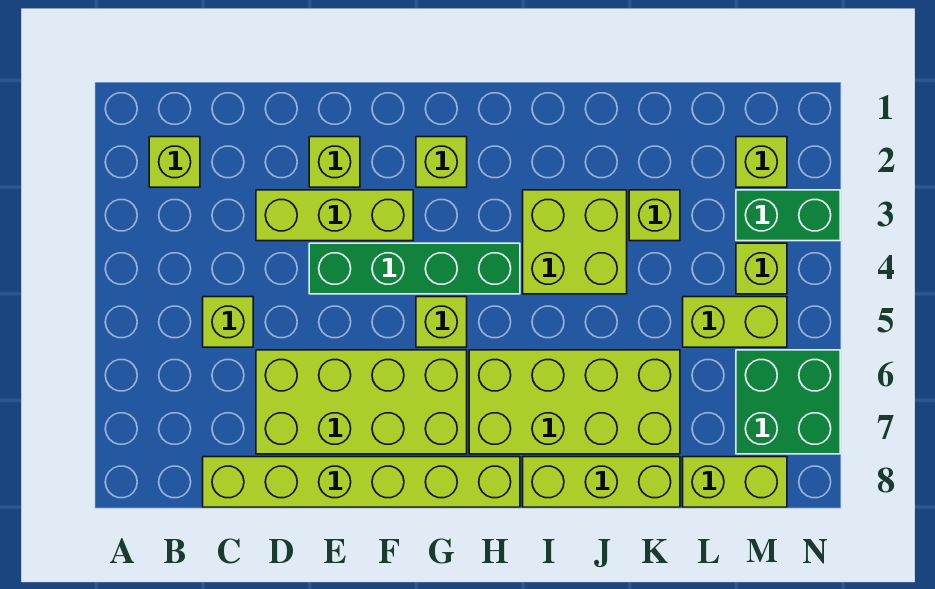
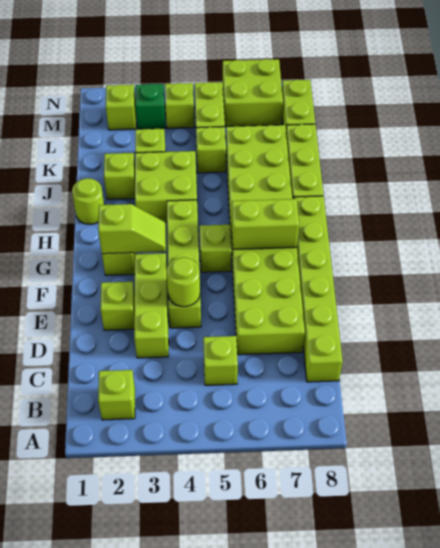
green brick E4:H4 level 1 -> lime brick E4:H4 level 1
none -> lime round brick E4 level 2
none -> lime slope G2:G3 level 2 top 2
none -> lime brick G6:G7 level 2
none -> lime round brick I1 level 1
none -> lime brick J2 level 1
none -> lime brick K5 level 1
green brick M3:N3 level 1 -> green brick M3 level 1
green brick M6:N7 level 1 -> lime brick M6:N7 level 1

